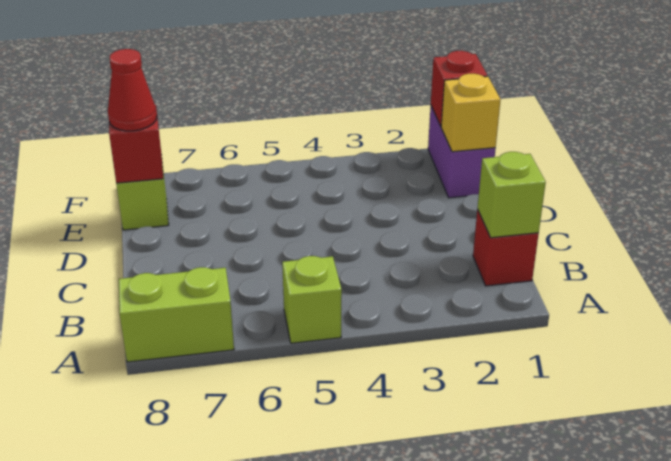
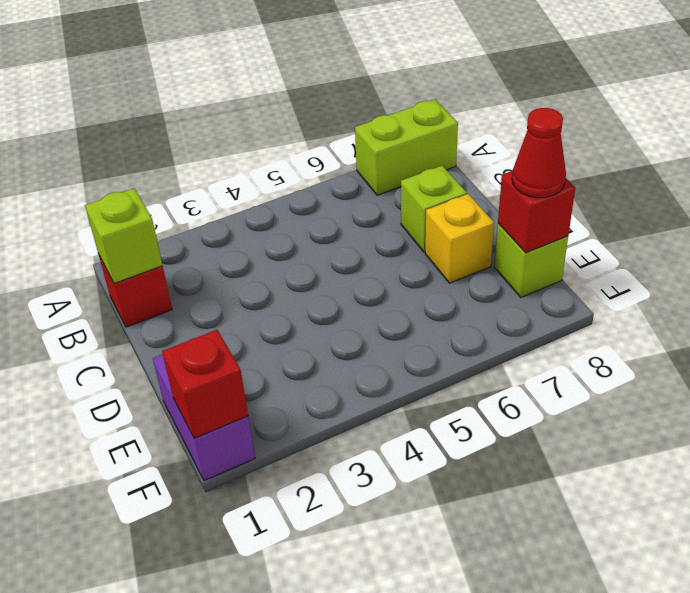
lime brick A5 level 1 -> lime brick C7 level 1
yellow brick E1 level 2 -> yellow brick D7 level 1

